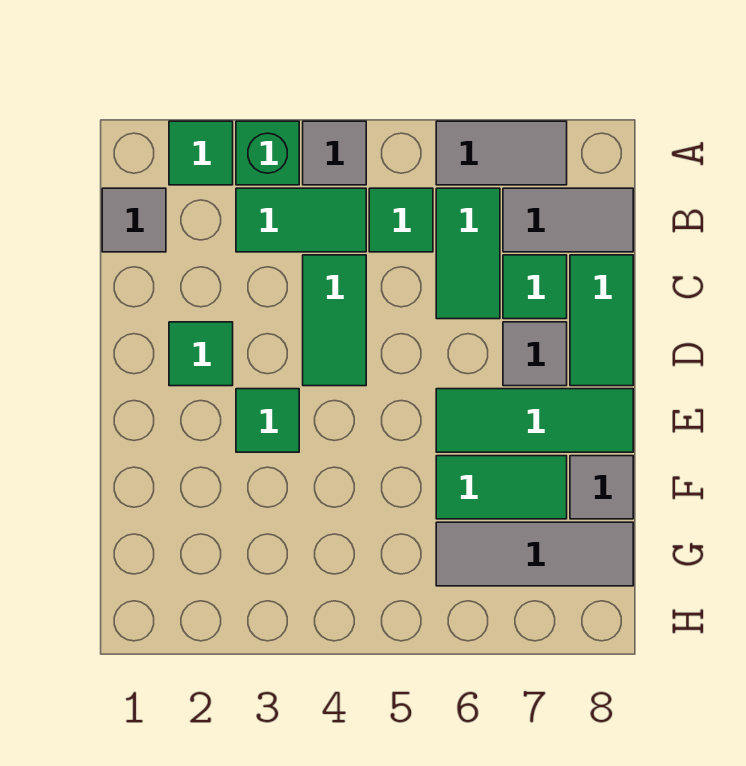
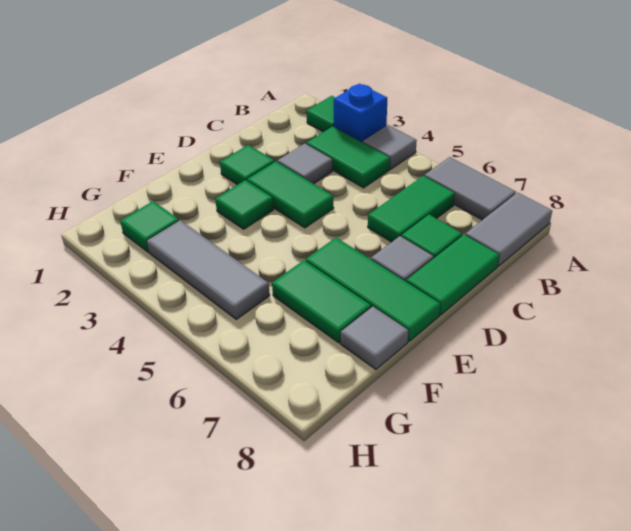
green brick A3 level 1 -> blue brick A3 level 1
grey tile B1 level 1 -> grey tile C3 level 1
green tile B5 level 1 -> green tile G2 level 1
grey tile B7:B8 level 1 -> grey tile A8:B8 level 1
green tile C4:D4 level 1 -> green tile D3:D4 level 1
grey tile G6:G8 level 1 -> grey tile G3:G5 level 1

